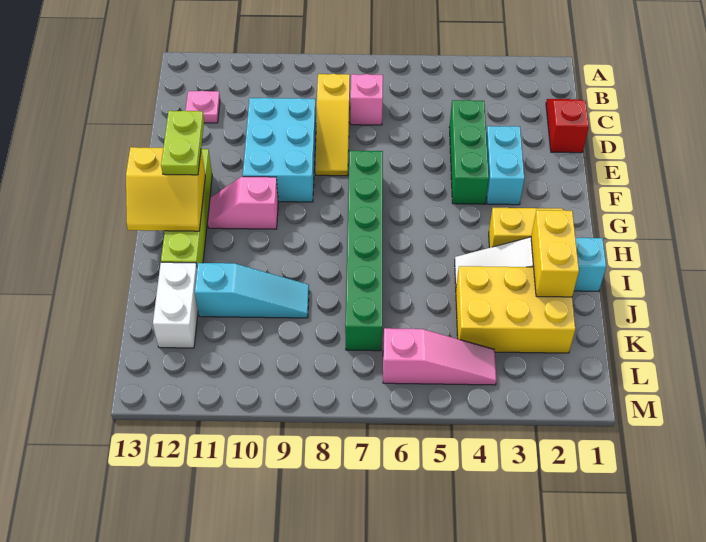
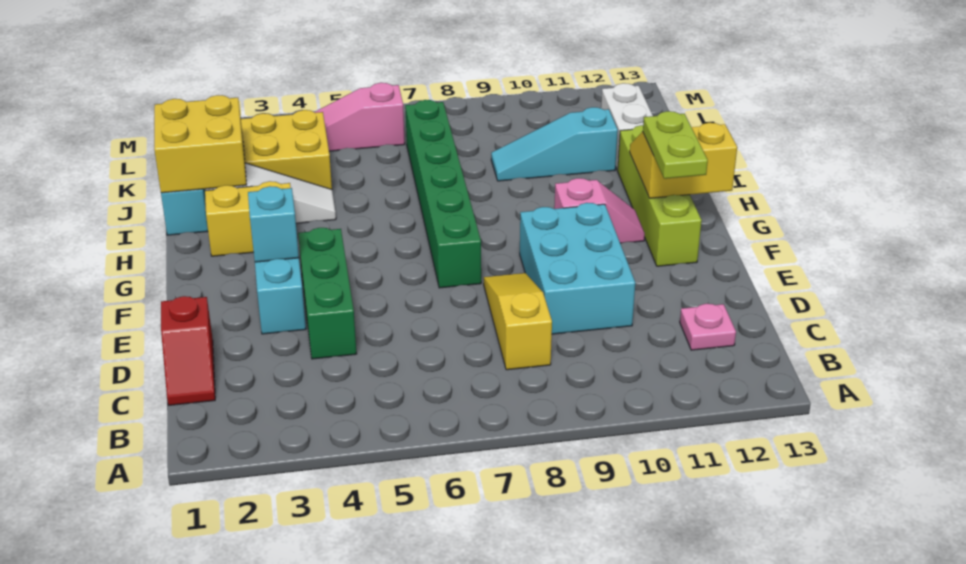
pink brick C7 level 1 -> none
none -> cyan brick F3 level 2
yellow brick I2:J2 level 2 -> yellow brick I1:J2 level 2

